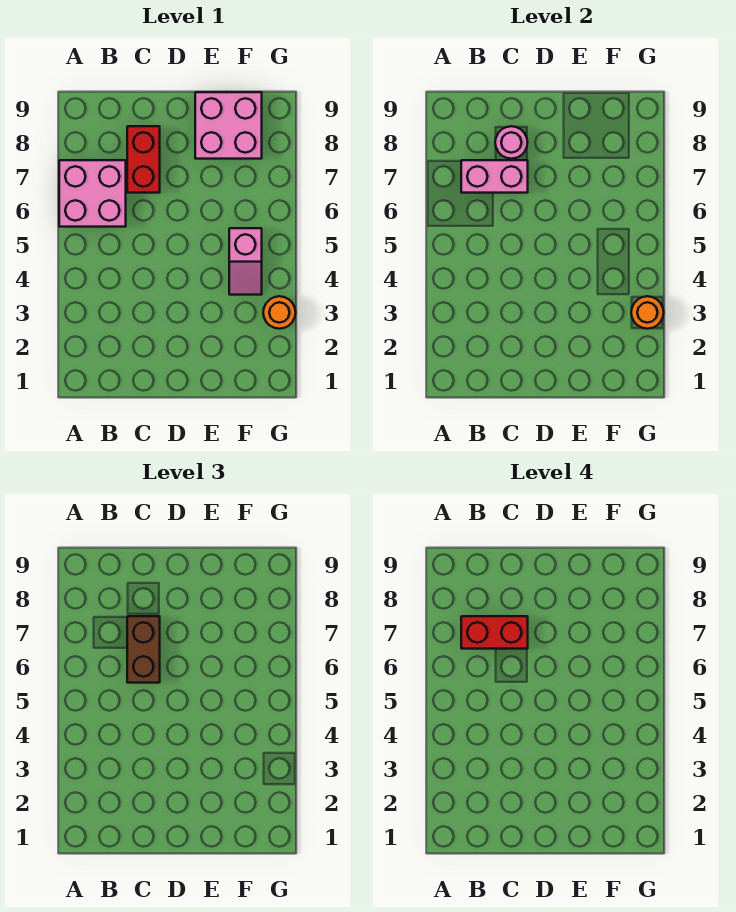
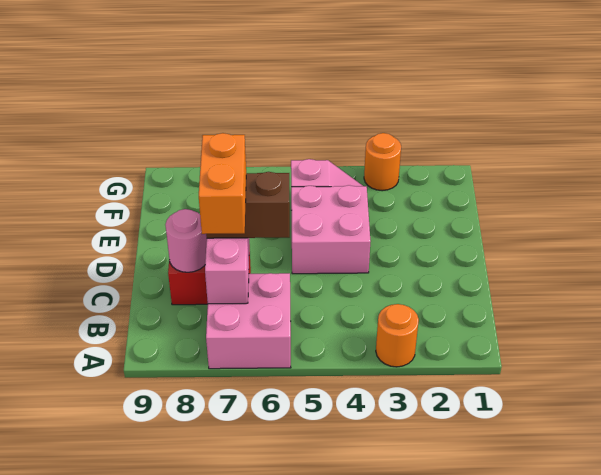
red brick B7:C7 level 4 -> orange brick B7:C7 level 4
pink brick E8:F9 level 1 -> pink brick D4:E5 level 1
orange round brick G3 level 2 -> orange round brick A3 level 1

